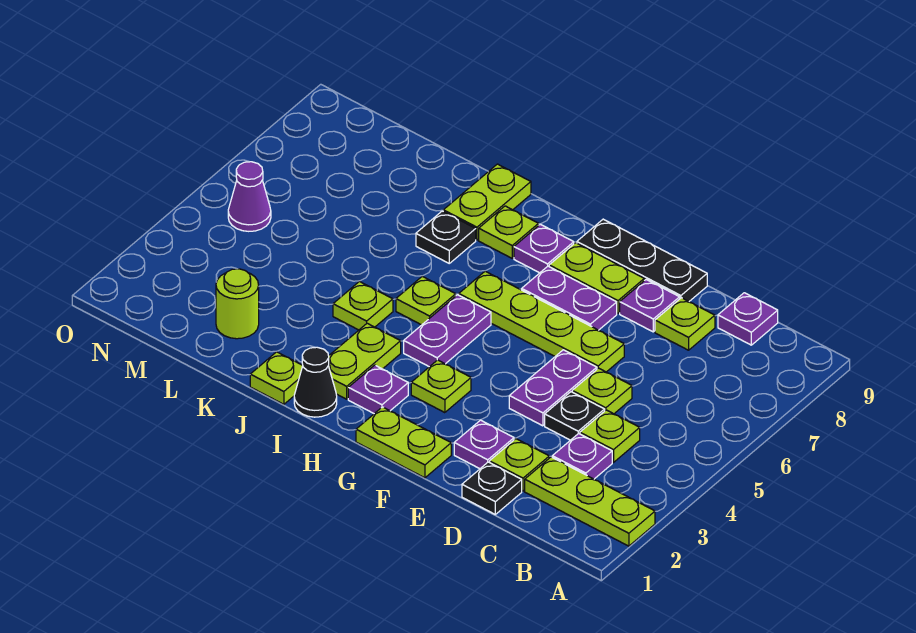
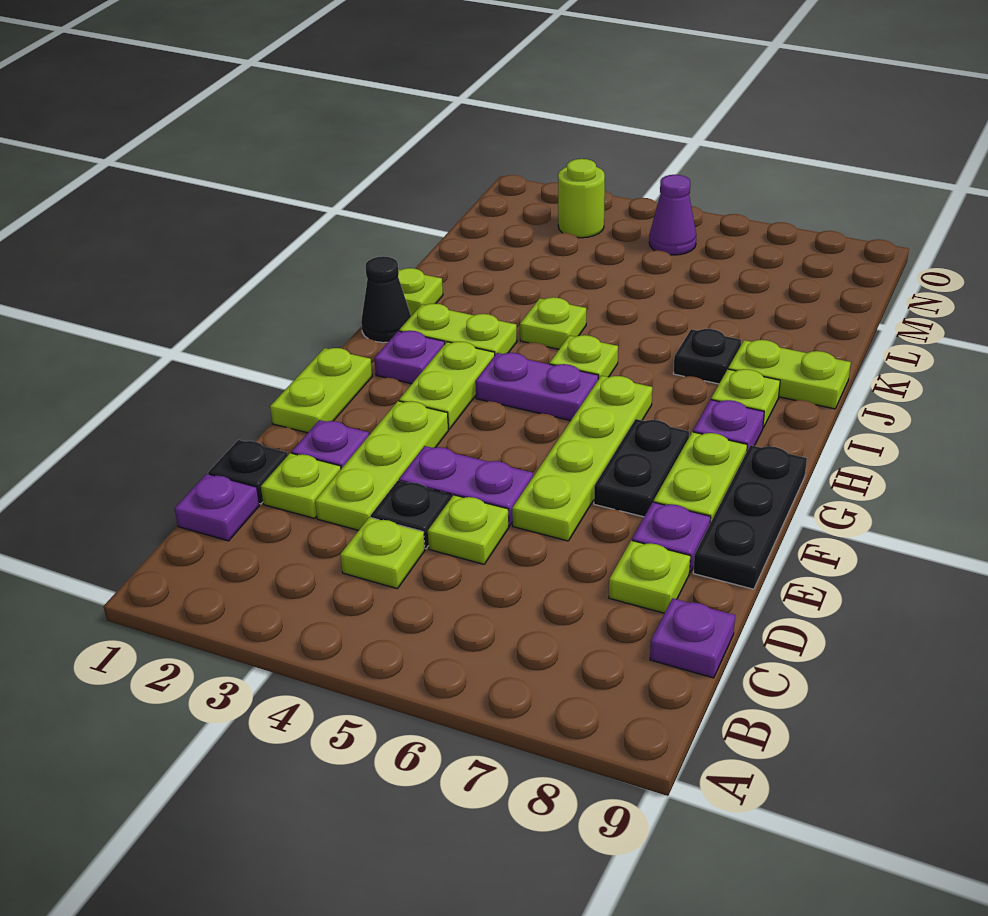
lime plate A2:C2 level 1 -> lime plate D3:F3 level 1
purple plate C3 level 1 -> purple plate C1 level 1
purple plate F7:G7 level 1 -> black plate F7:G7 level 1
lime plate G3 level 1 -> lime plate G3:H3 level 1
lime round brick L2 level 1 -> lime round brick N3 level 1

